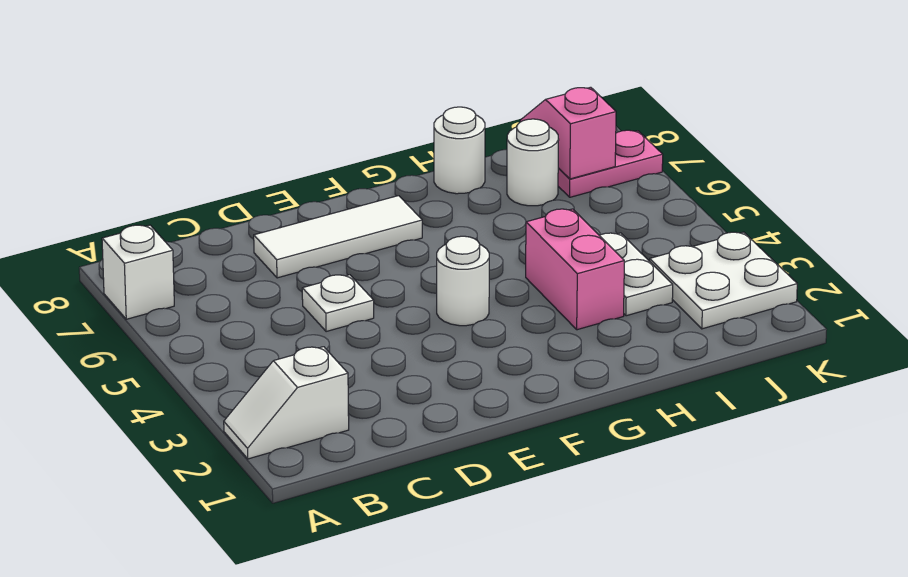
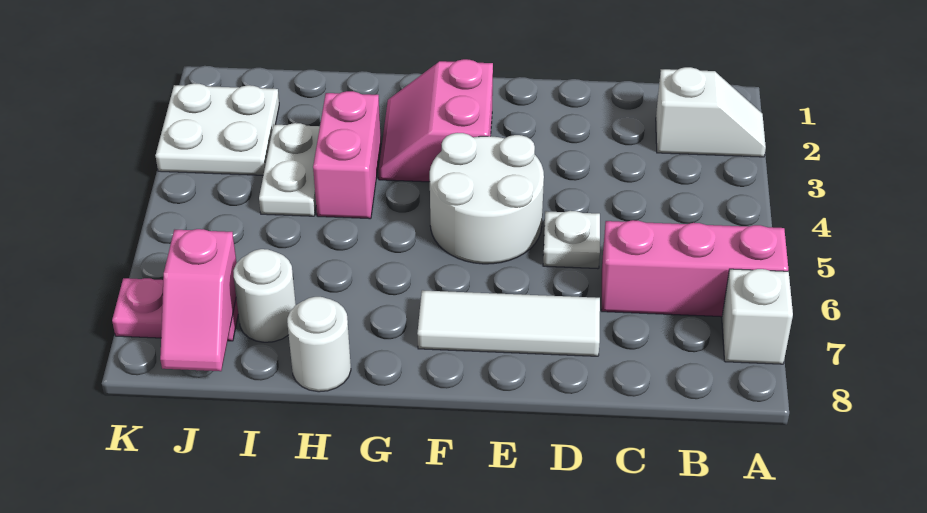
none -> pink brick A6:C6 level 1
none -> pink slope F2:G3 level 1 top F
white round brick F4 level 1 -> white round brick E4:F5 level 1

